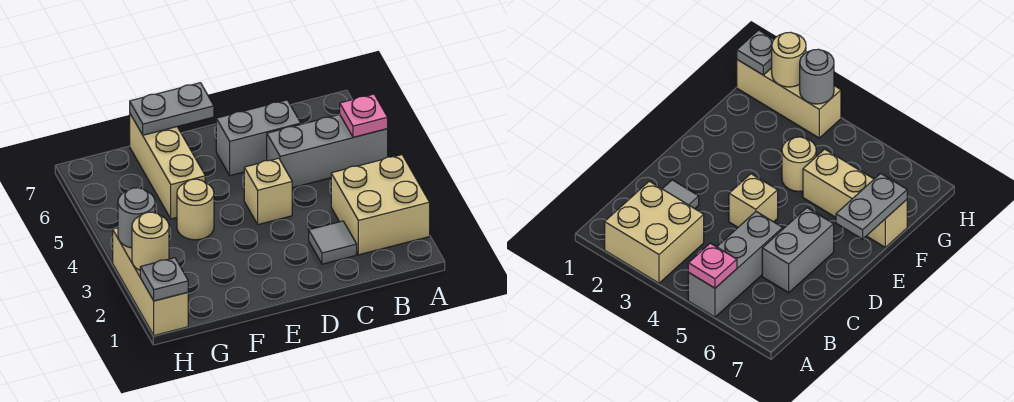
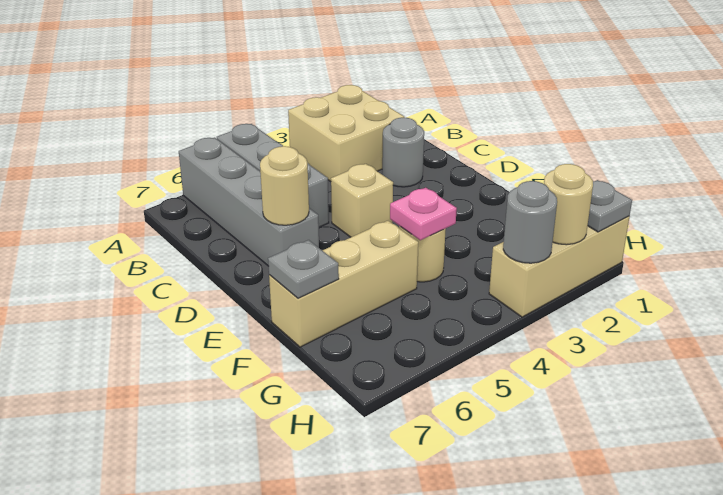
pink plate A5 level 2 -> pink plate F4 level 2
grey tile C2 level 1 -> grey round brick C2 level 1
grey brick C6:D6 level 1 -> grey brick A6:D6 level 1
none -> tan round brick D6 level 2
grey plate E7:F7 level 2 -> grey plate F7 level 2

